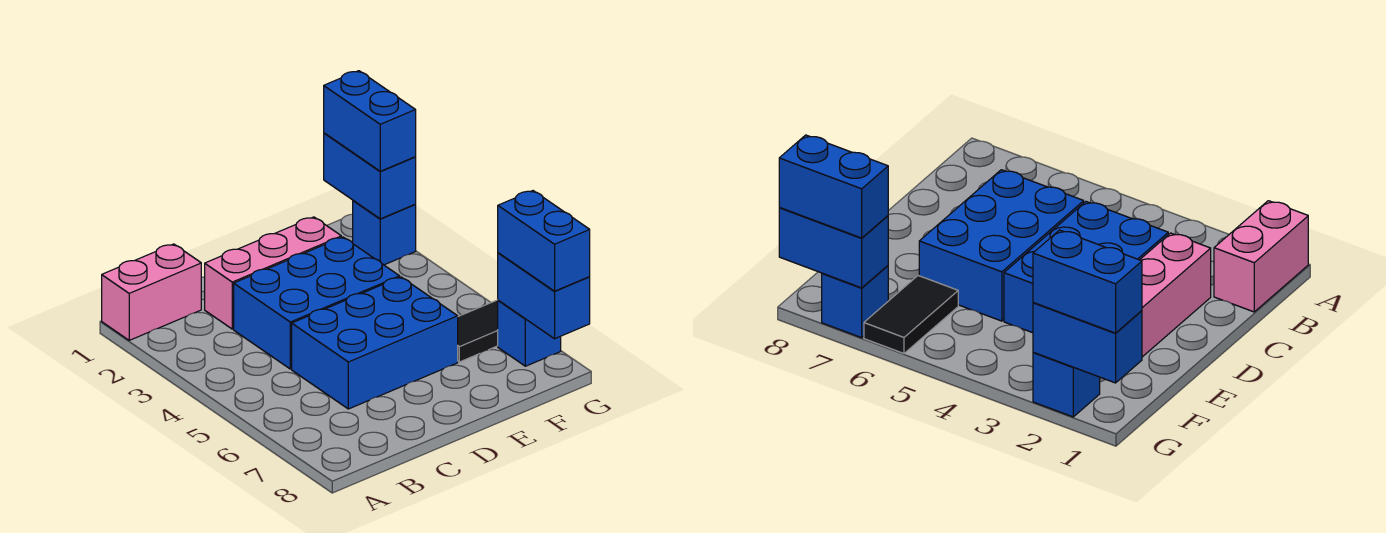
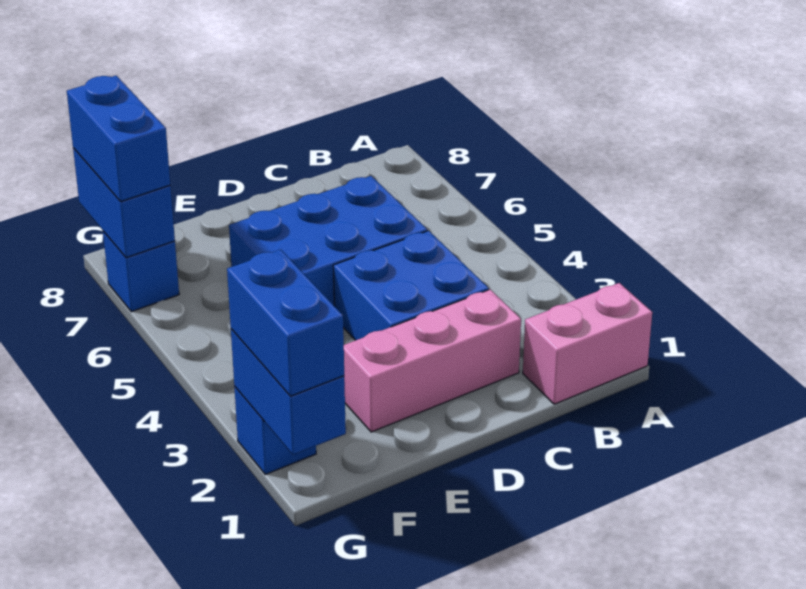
blue brick C3:E4 level 1 -> blue brick C3:D4 level 1
black tile F6:G6 level 1 -> none

